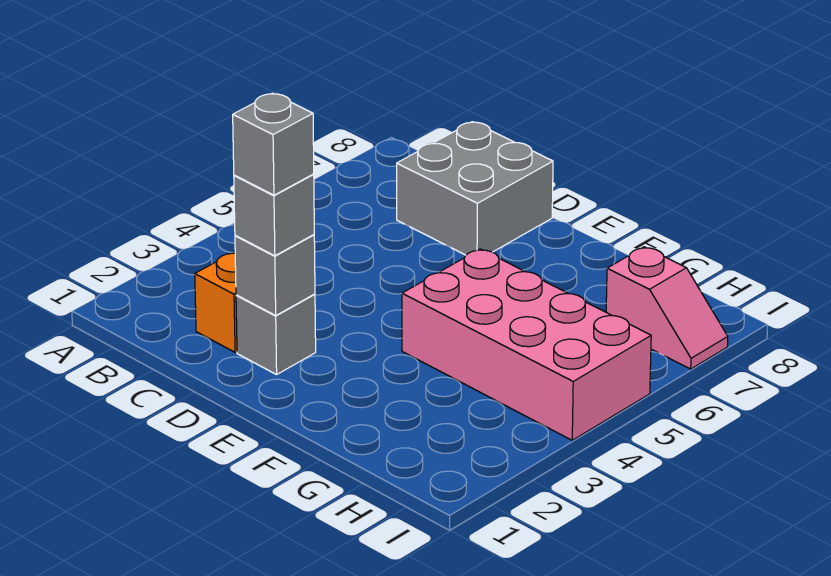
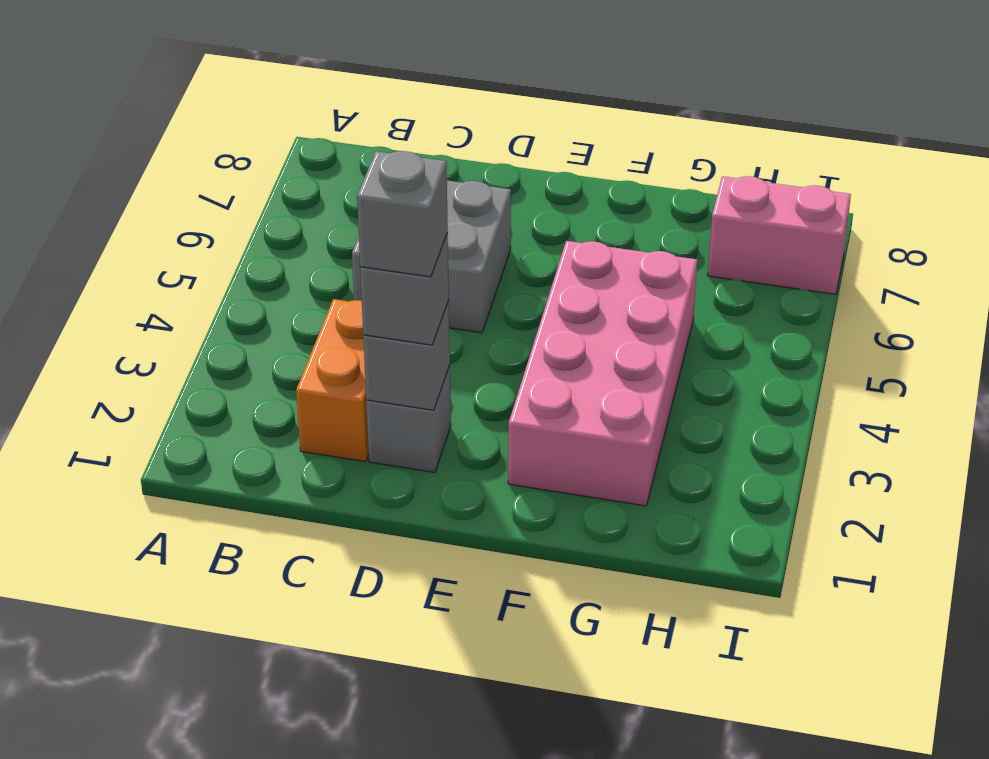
grey brick C7:D8 level 1 -> grey brick C5:D6 level 1
pink brick F4:I5 level 1 -> pink brick F2:G5 level 1
pink slope H7:I7 level 1 top H -> pink brick H7:I7 level 1

